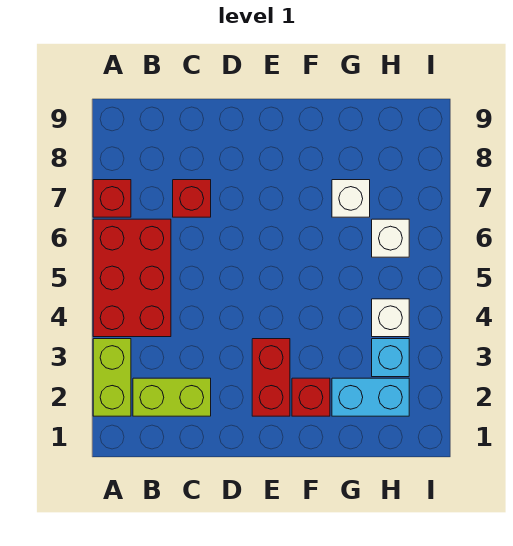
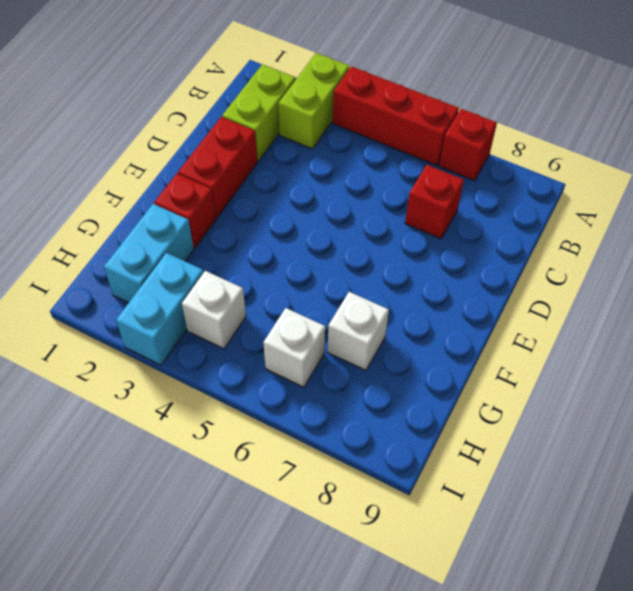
lime brick A2:A3 level 1 -> lime brick A3:B3 level 1
red brick A4:B6 level 1 -> red brick A4:A6 level 1
red brick E2:E3 level 1 -> red brick D2:E2 level 1
cyan brick H3 level 1 -> cyan brick H3:I3 level 1

